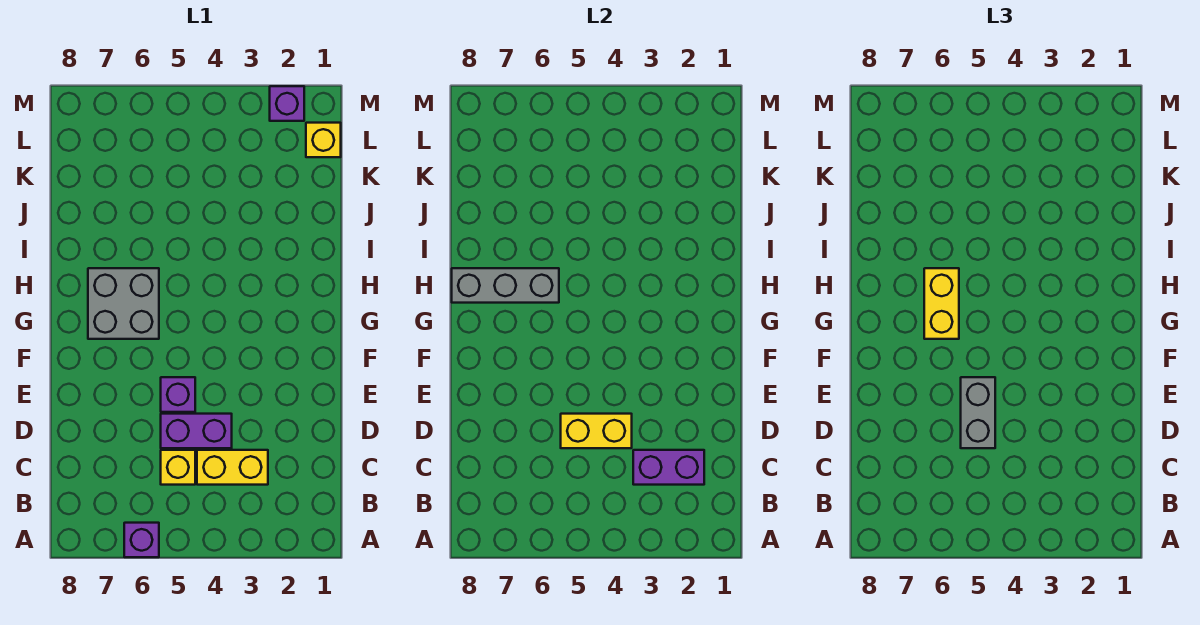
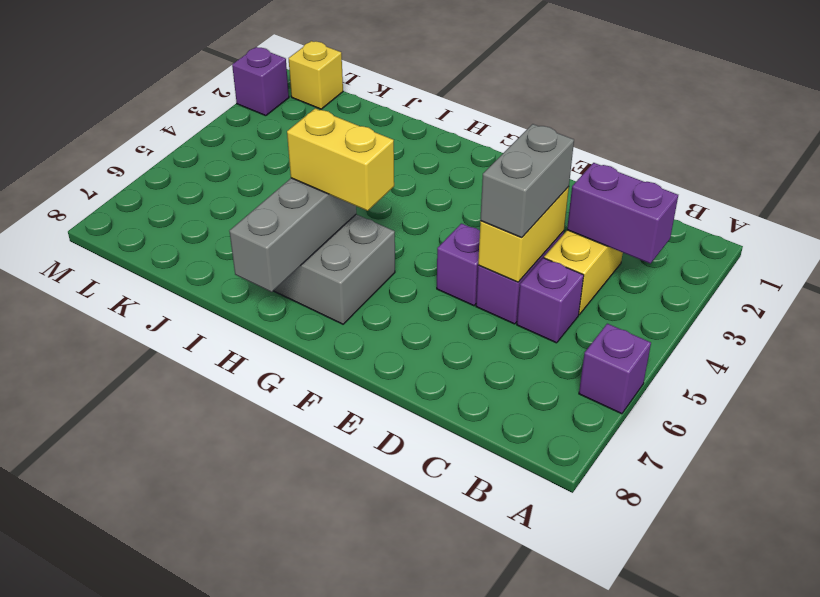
purple brick C2:C3 level 2 -> purple brick B3:C3 level 2
yellow brick C5 level 1 -> purple brick C5 level 1
grey brick D5:E5 level 3 -> grey brick D4:D5 level 3

